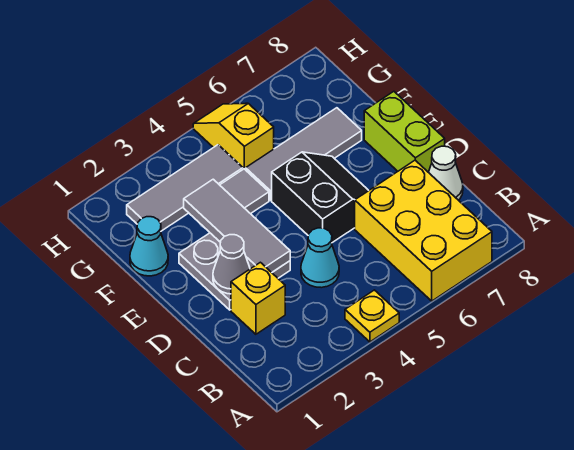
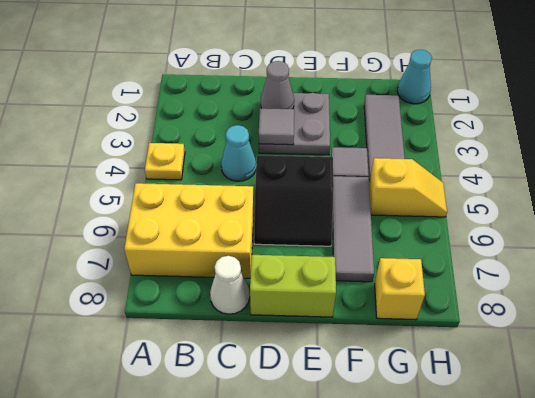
yellow brick C2 level 1 -> yellow brick G8 level 1
grey tile D3:F3 level 2 -> grey tile D3 level 2
cyan cone F1 level 1 -> cyan cone H1 level 1

